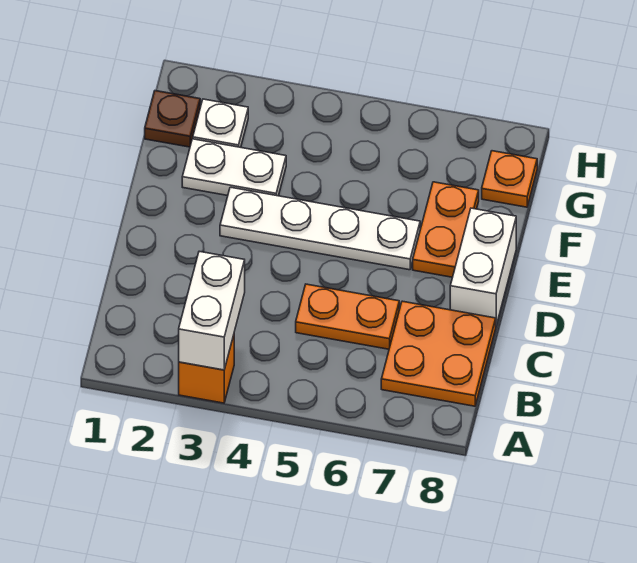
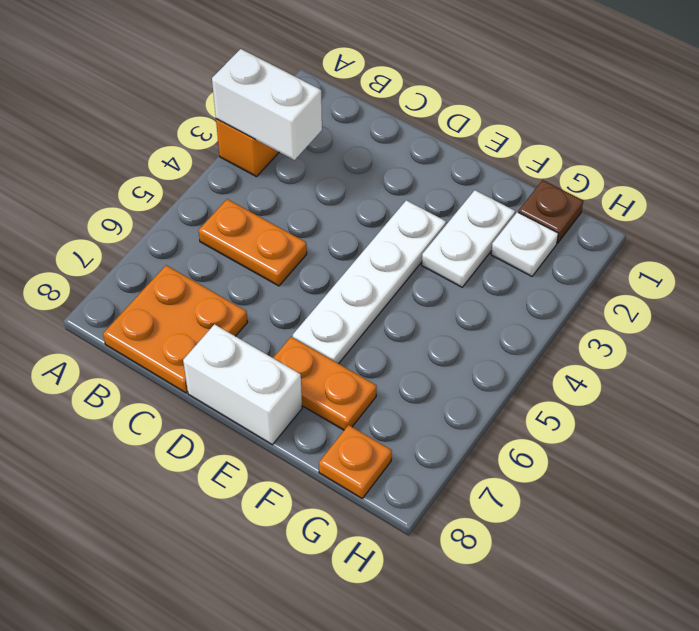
orange plate C5:C6 level 1 -> orange plate B5:C5 level 1

